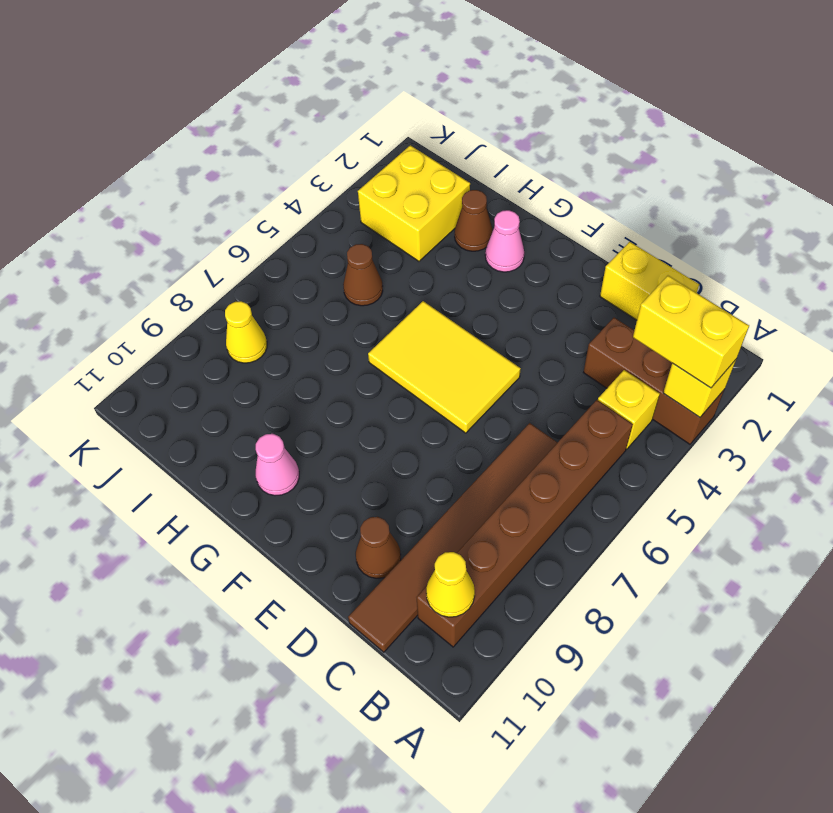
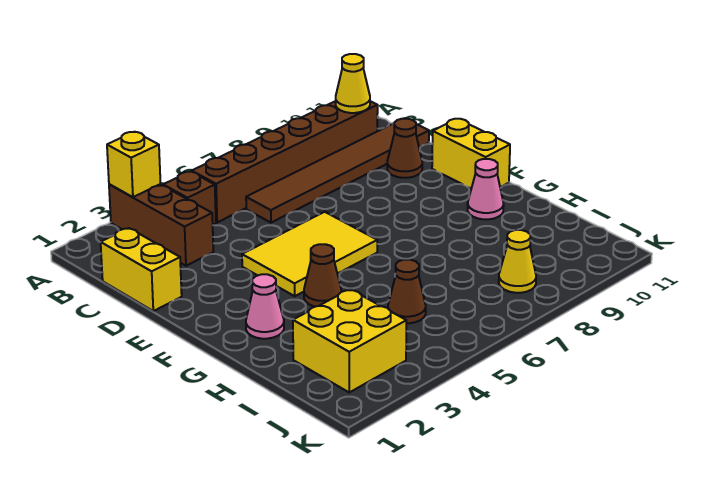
yellow brick A3:B3 level 3 -> yellow brick E11:F11 level 1
yellow brick B4 level 1 -> brown brick B4 level 1
yellow tile E5:G6 level 1 -> yellow tile E4:F6 level 1
brown cone H2 level 1 -> brown cone G4 level 1

